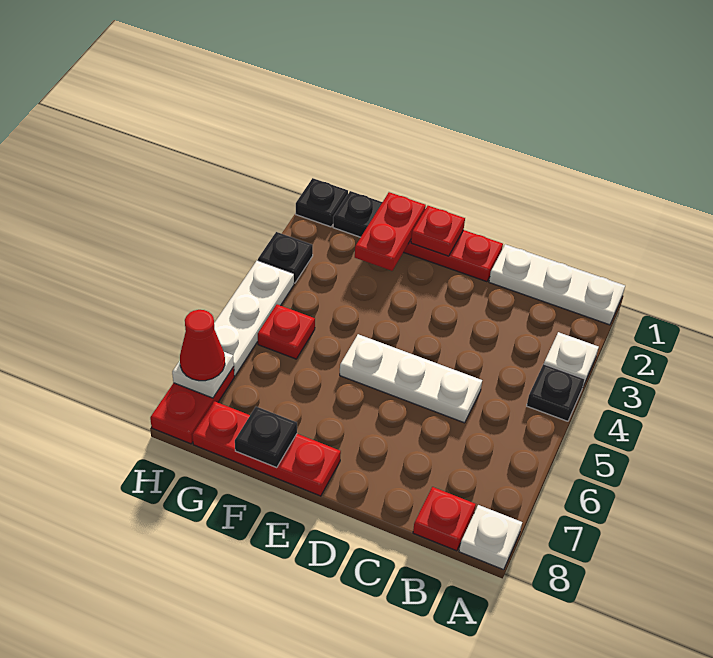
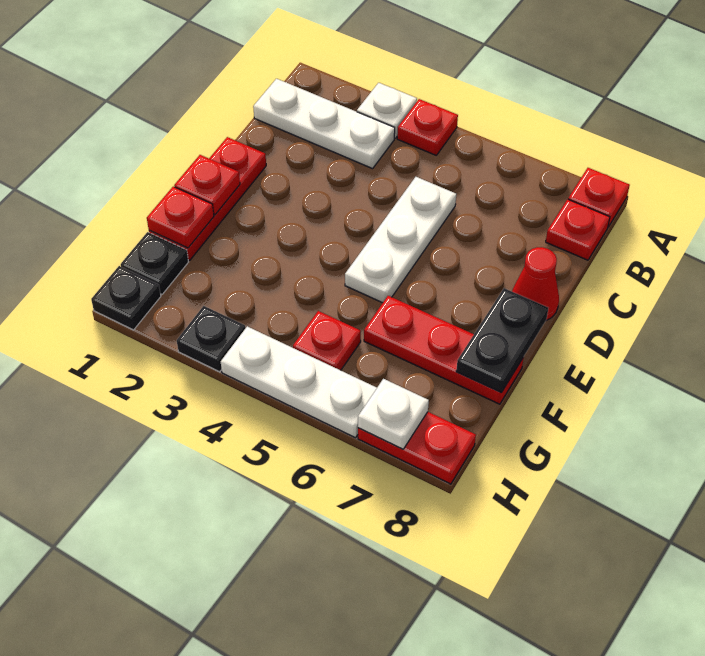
white plate A1:C1 level 1 -> white plate B1:B3 level 1
black plate A4 level 1 -> red plate A4 level 1
white plate A8 level 1 -> red plate A8 level 1
red plate E8:G8 level 1 -> red plate F6:F8 level 1
red plate F1:F2 level 2 -> red plate F1 level 2
black plate F8 level 2 -> black plate E8:F8 level 2
red cone H7 level 3 -> red cone D8 level 1

